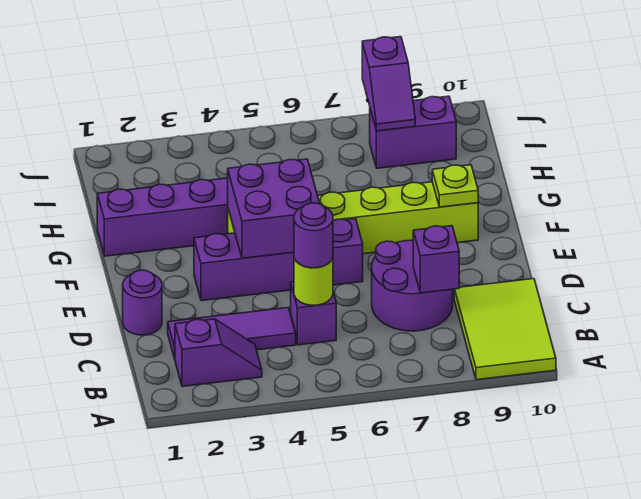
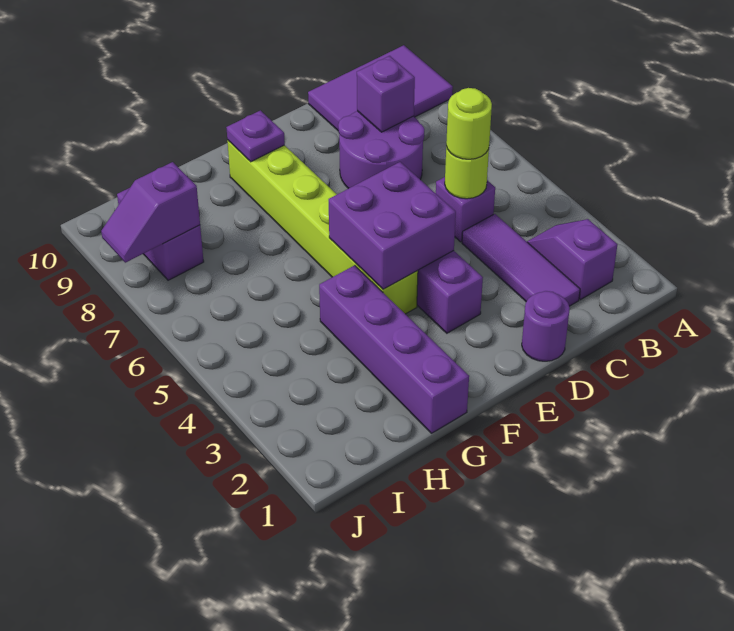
lime tile A9:C10 level 1 -> purple tile A9:C10 level 1
purple round brick C5 level 3 -> lime round brick C5 level 3
lime plate F9 level 2 -> purple plate F9 level 2
purple slope I8:J8 level 2 top J -> purple slope I8:J8 level 2 top I

